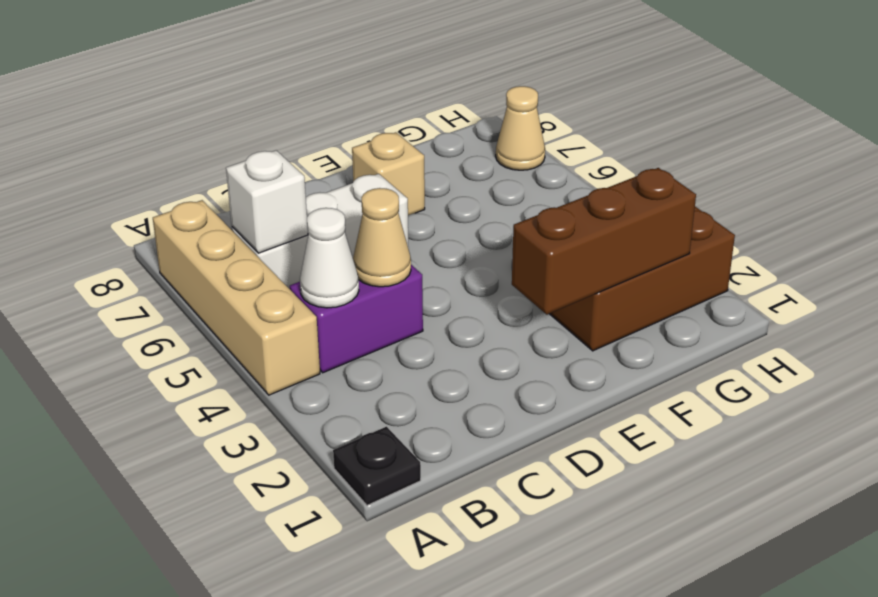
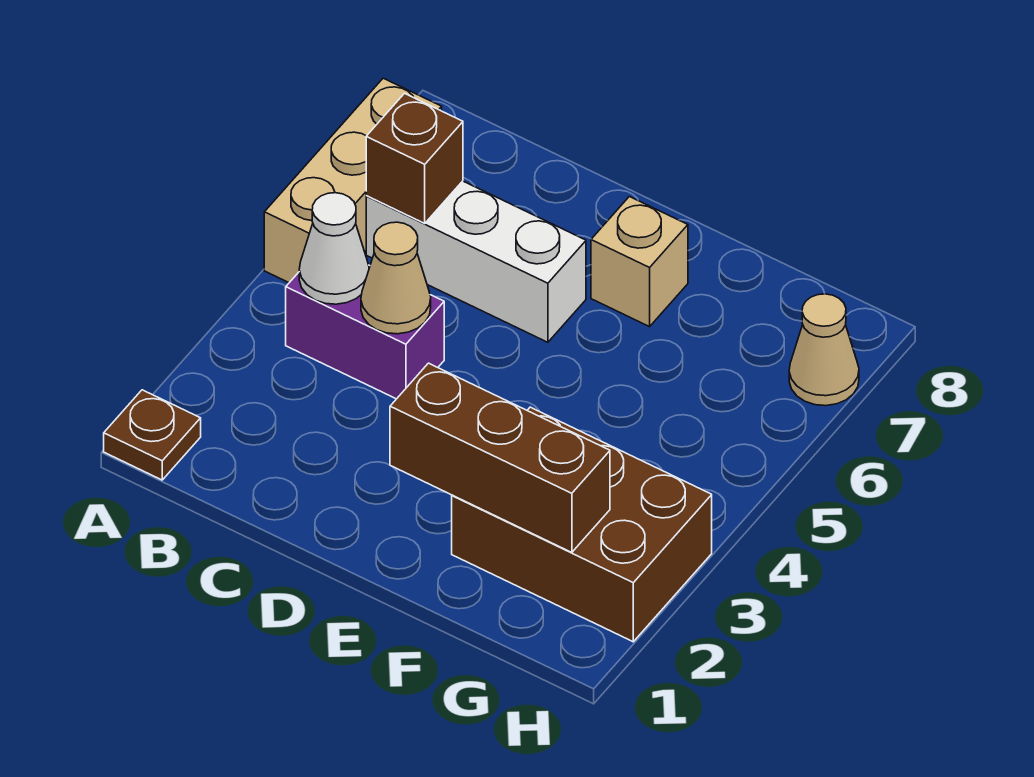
black plate A1 level 1 -> brown plate A1 level 1
tan brick A4:A7 level 1 -> tan brick A5:A7 level 1
white brick B6 level 2 -> brown brick B6 level 2

